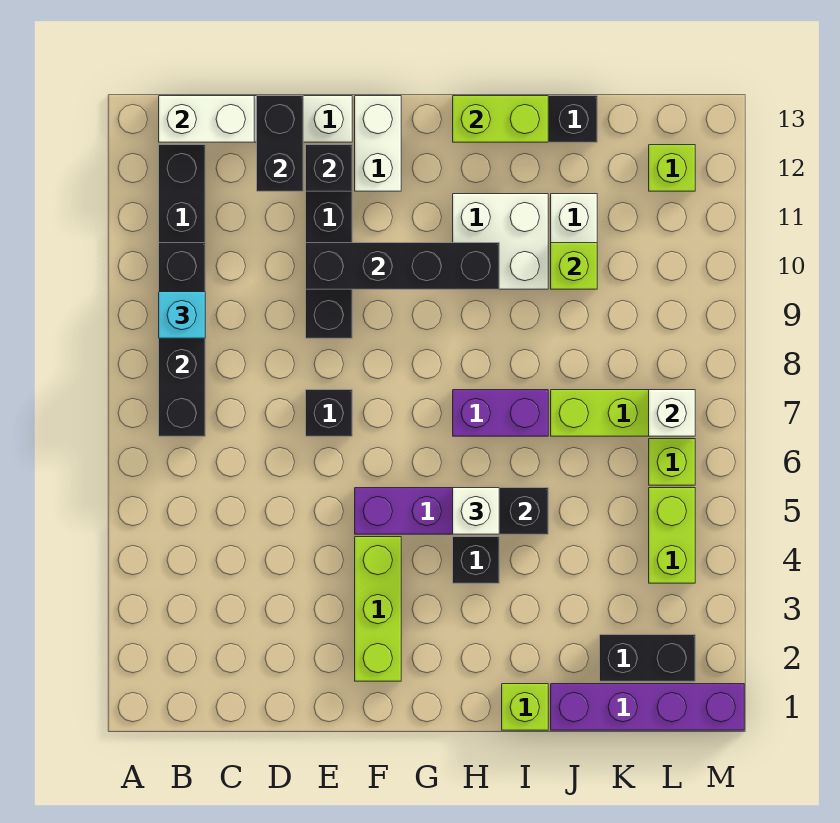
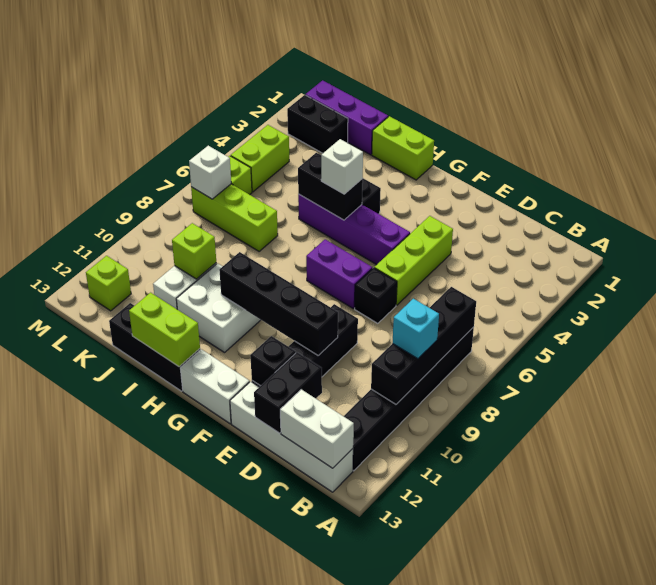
lime brick F2:F4 level 1 -> lime brick E4:E6 level 1
white brick F12:F13 level 1 -> white brick F13:G13 level 1
purple brick H7:I7 level 1 -> purple brick F7:G7 level 1
lime brick I1 level 1 -> lime brick H1:I1 level 1
purple brick J1:M1 level 1 -> purple brick J1:L1 level 1

